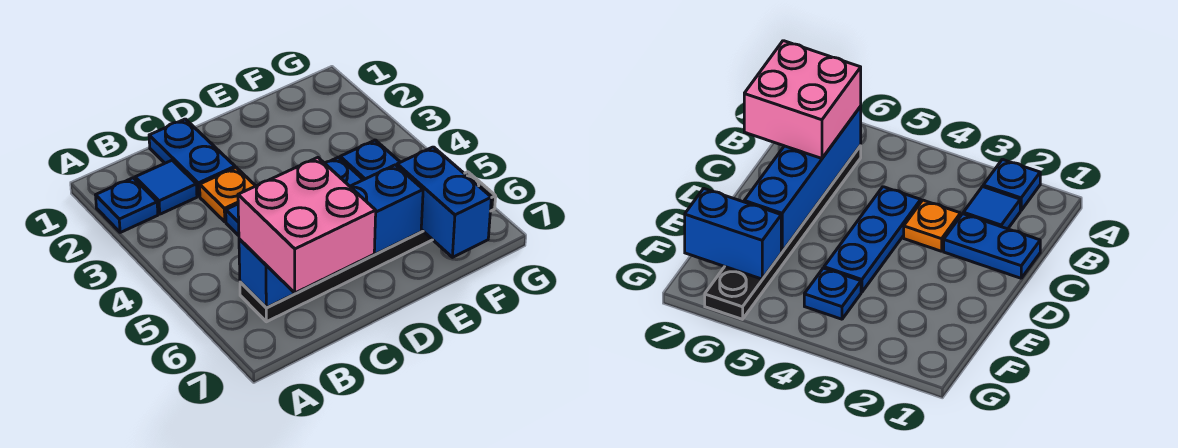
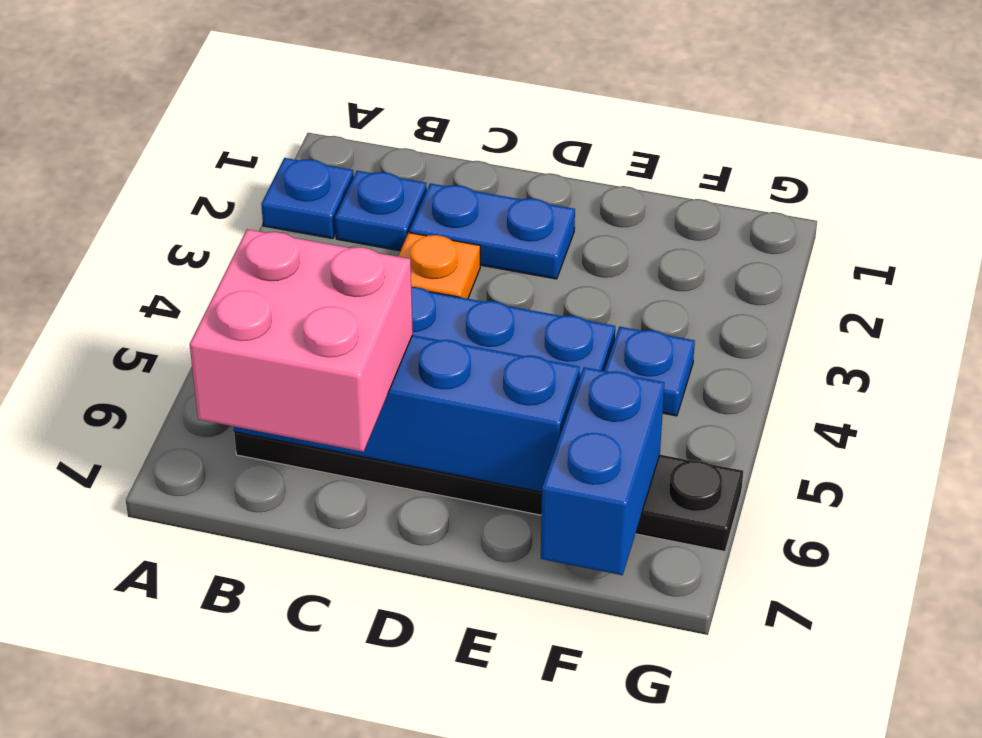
blue tile B2 level 1 -> blue plate B2 level 1
blue plate C1:C2 level 1 -> blue plate C2:D2 level 1

